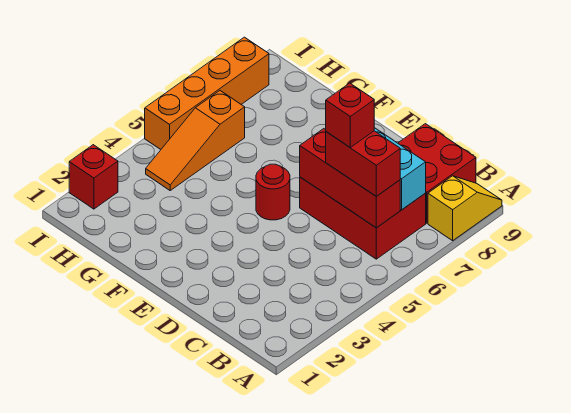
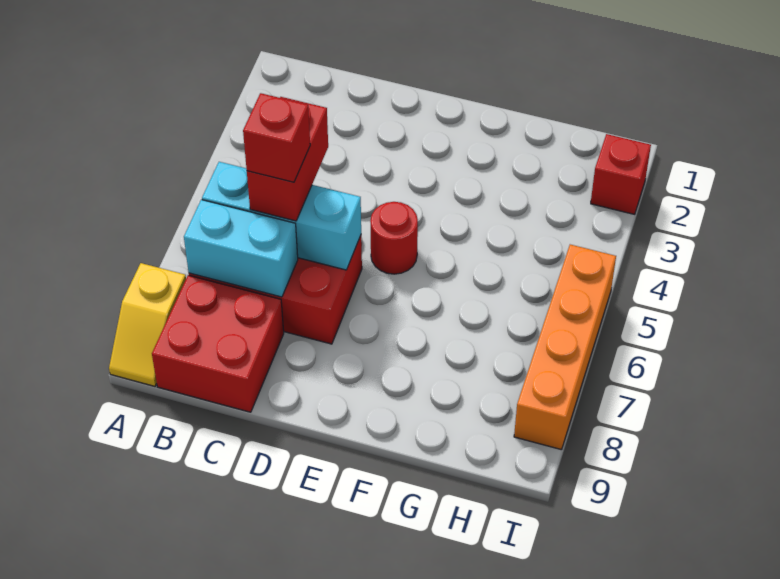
red brick B6:D6 level 2 -> cyan brick B6:D6 level 2
red brick B6:C6 level 3 -> red brick C5:C6 level 3
orange slope H4:H6 level 1 top 6 -> none

